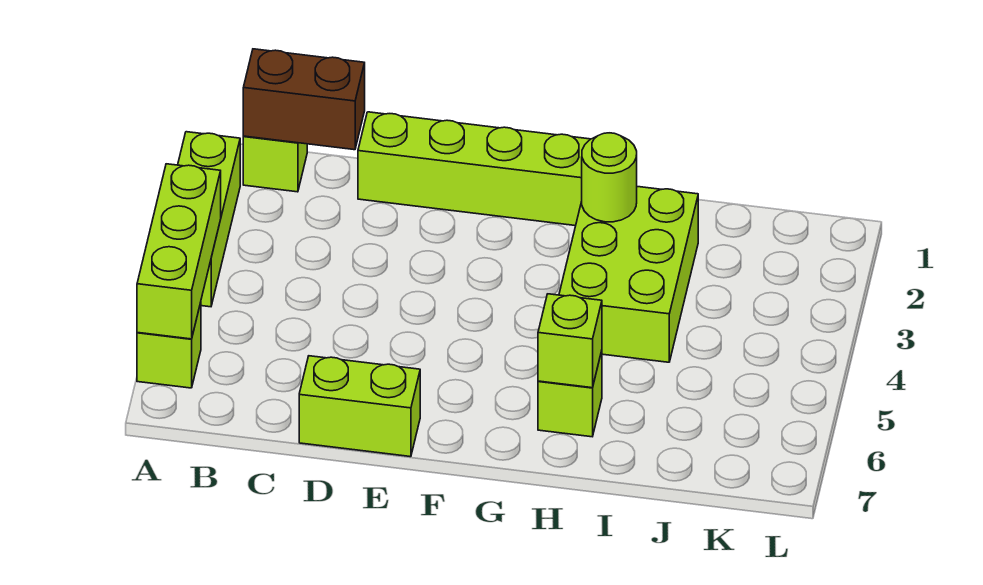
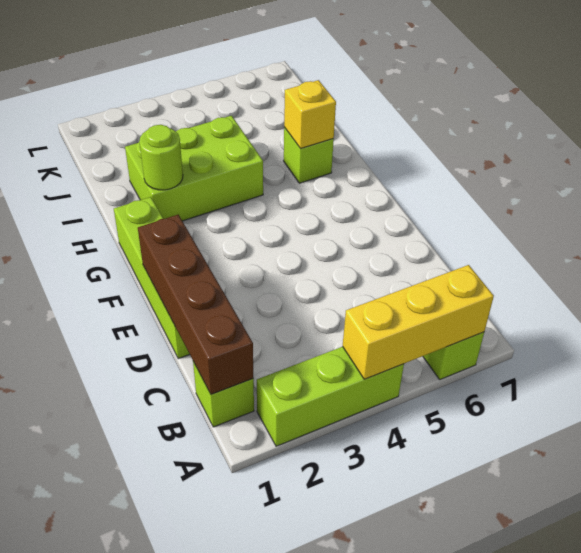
lime brick A4:A6 level 2 -> yellow brick A4:A6 level 2
brown brick B1:C1 level 2 -> brown brick B1:E1 level 2
lime brick D7:E7 level 1 -> none
lime brick H6 level 2 -> yellow brick H6 level 2

